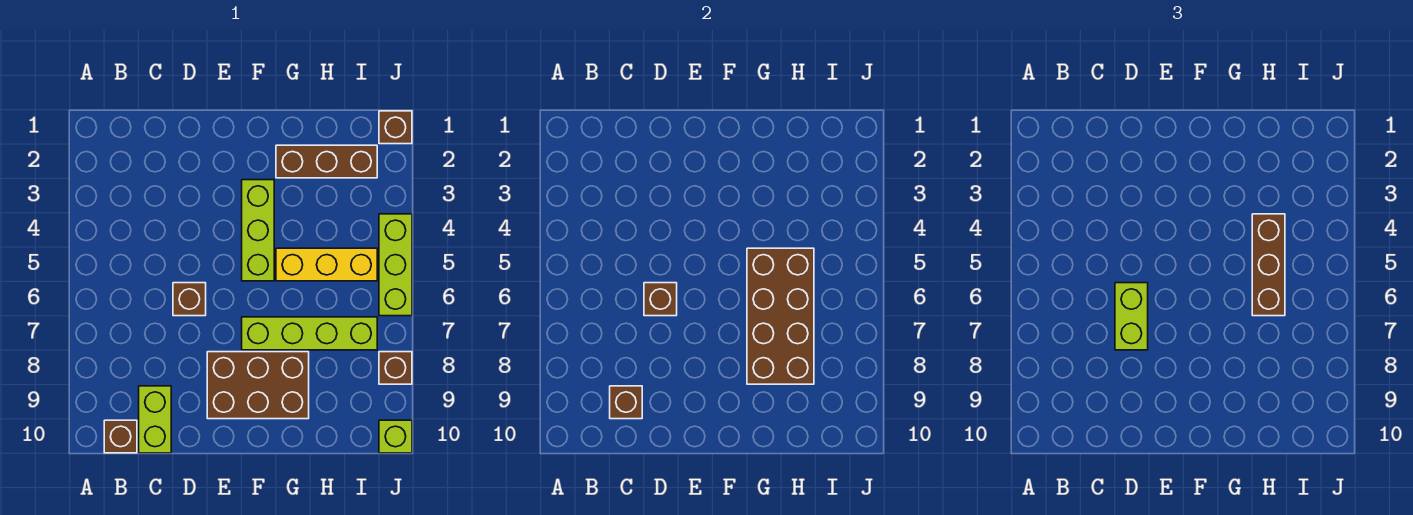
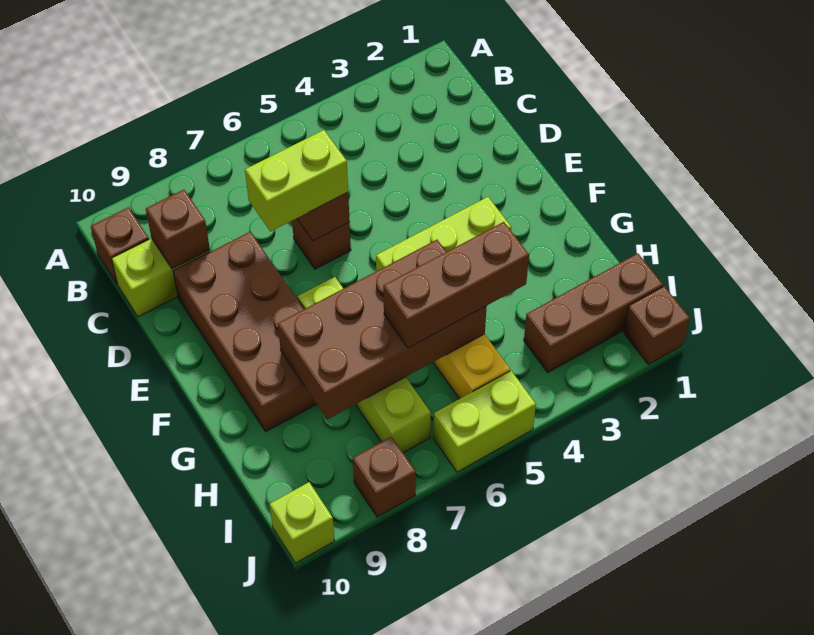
brown brick E8:G9 level 1 -> brown brick D8:G9 level 1
brown brick G2:I2 level 1 -> brown brick I1:I3 level 1
lime brick J4:J6 level 1 -> lime brick J5:J6 level 1

